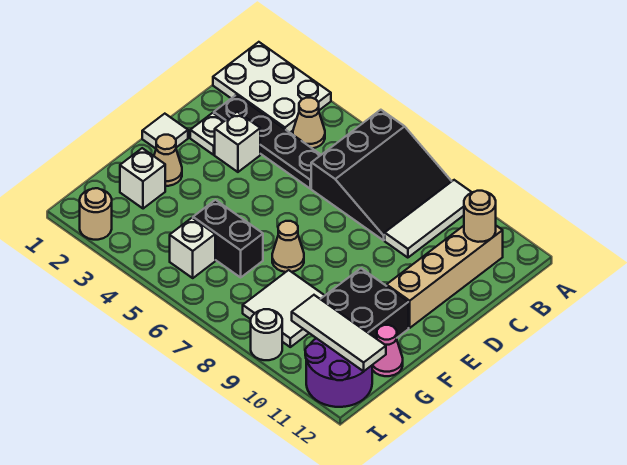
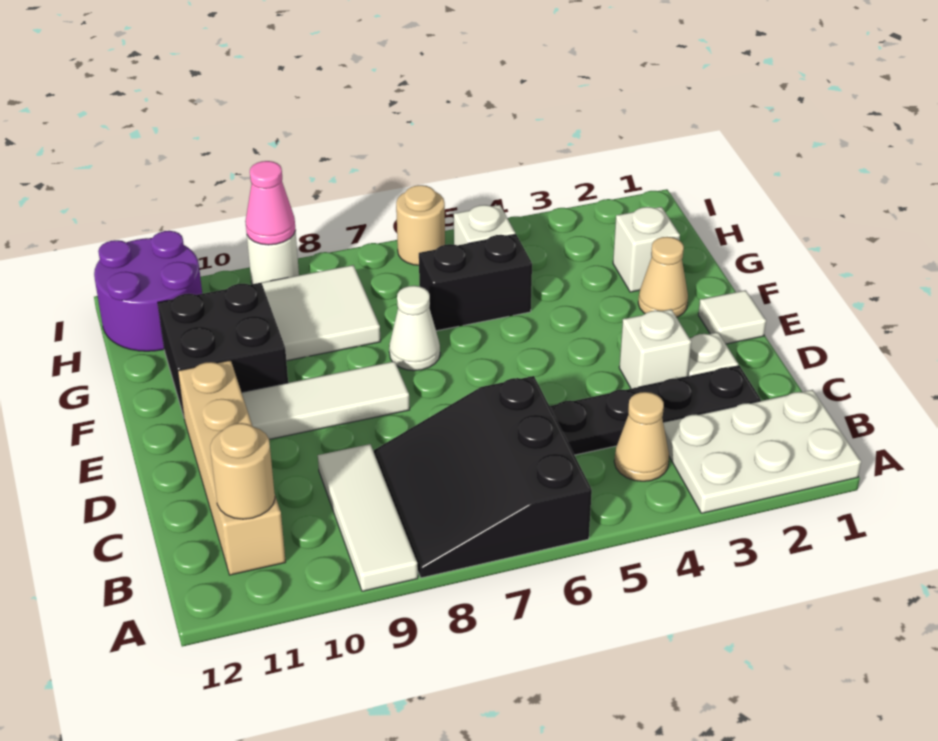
tan cone F7 level 1 -> white cone F7 level 1
pink cone G12 level 1 -> pink cone I9 level 2
white tile H10:H12 level 2 -> white tile E8:E10 level 1
tan round brick I2 level 1 -> tan round brick I6 level 1

